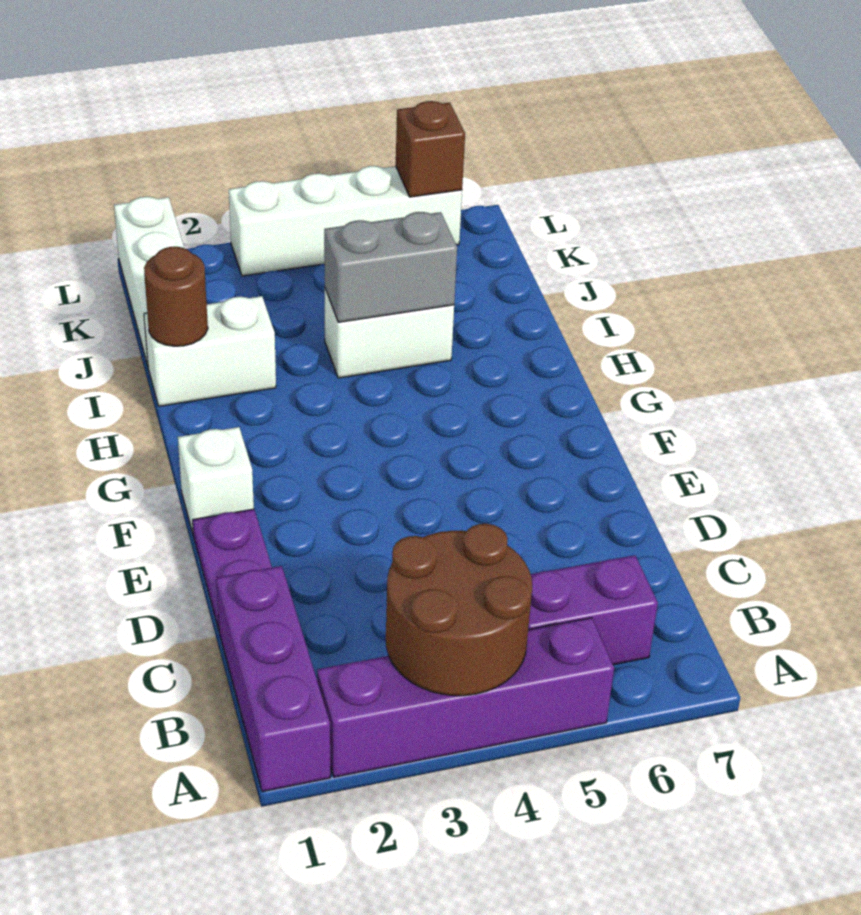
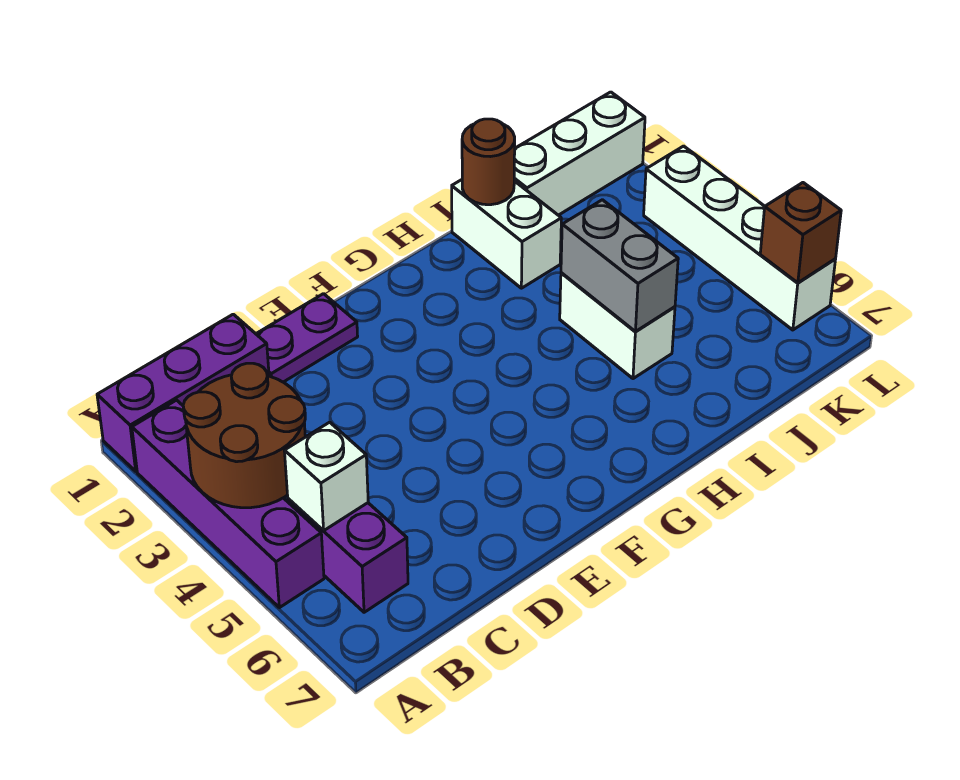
white brick F1 level 1 -> white brick B5 level 2

